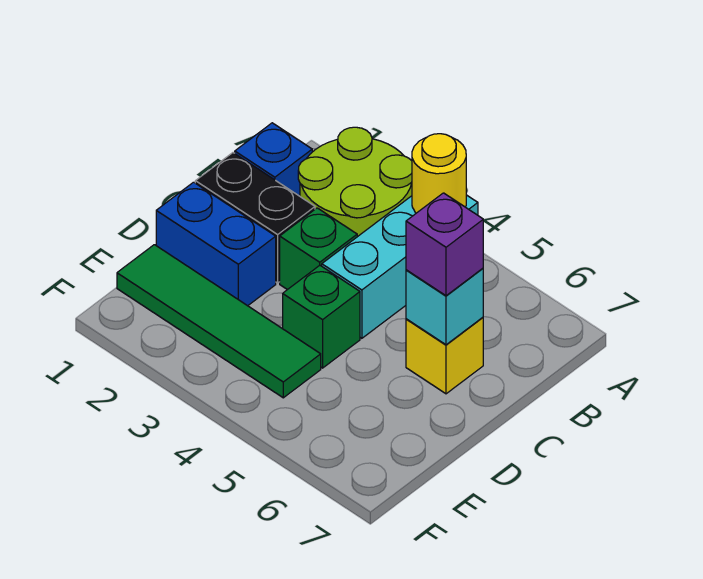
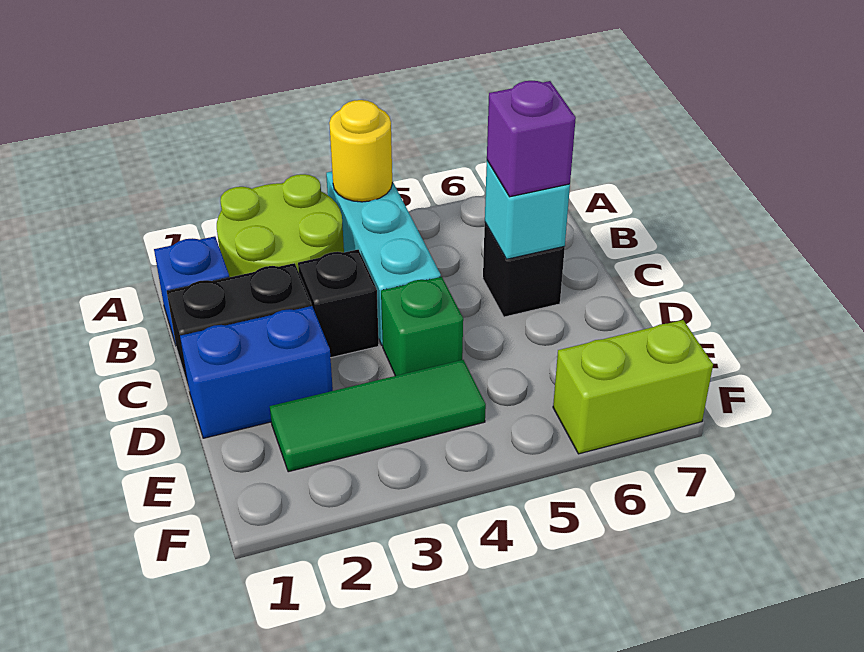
green brick C3 level 1 -> black brick C3 level 1
yellow brick C6 level 1 -> black brick C6 level 1
green tile E1:E4 level 1 -> green tile E2:E4 level 1
none -> lime brick F6:F7 level 1

